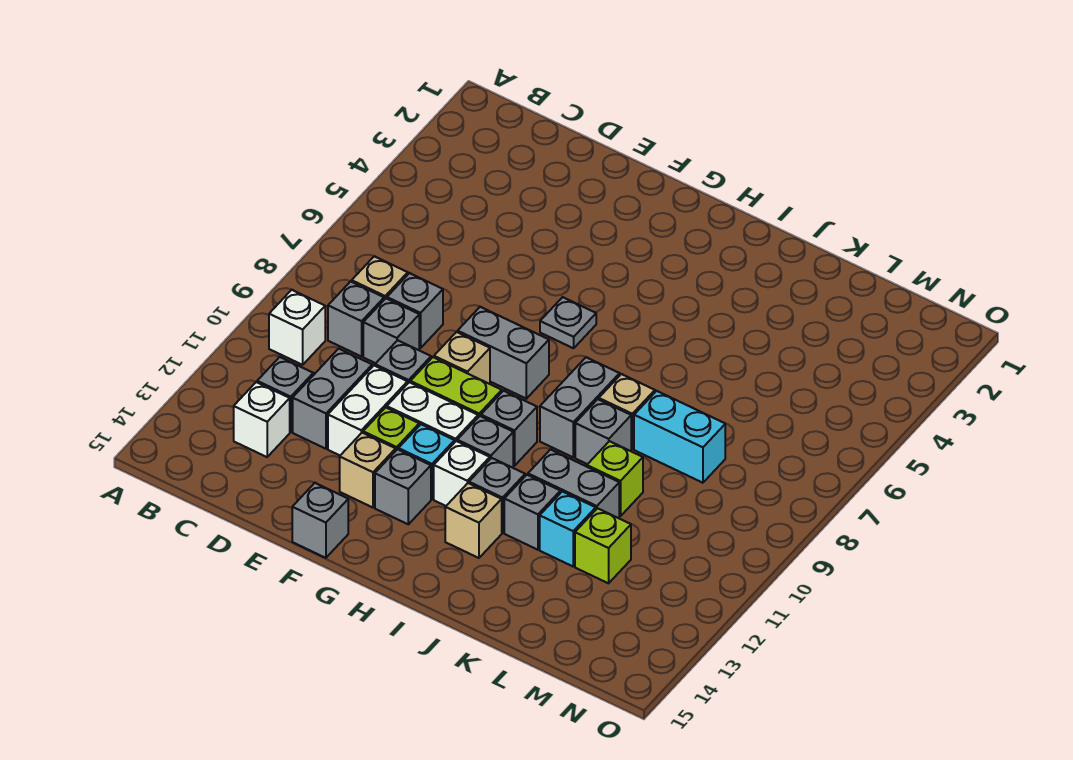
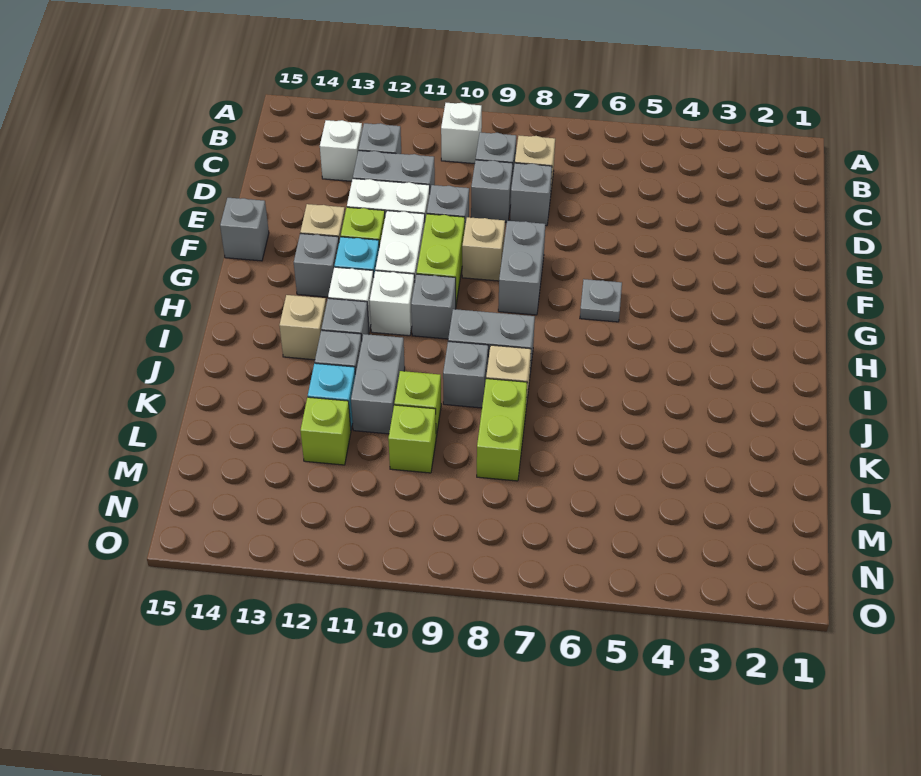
grey brick H11 level 1 -> white brick H11 level 1
cyan brick K8:L8 level 1 -> lime brick K8:L8 level 1
none -> lime brick L10 level 1

